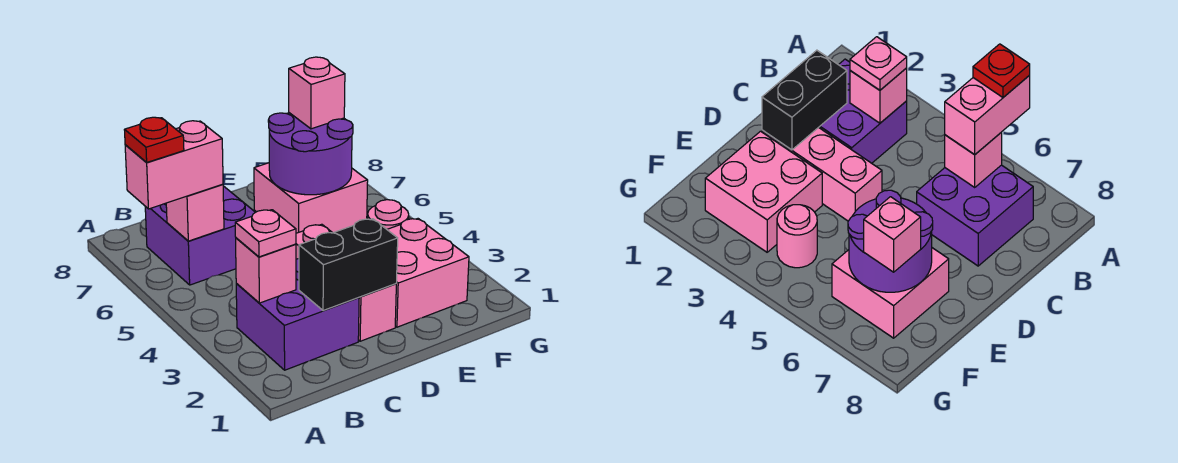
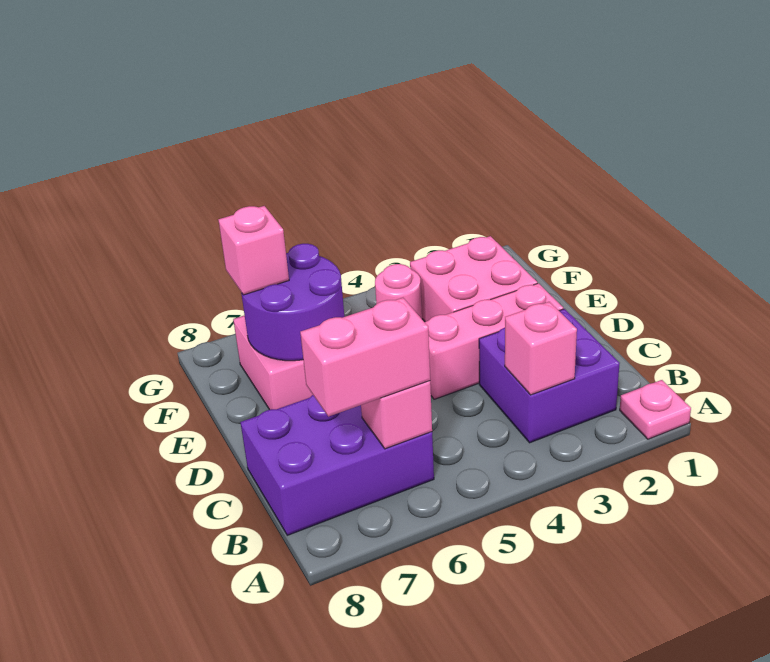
pink brick A6:B6 level 3 -> pink brick B6:B7 level 3
red plate A6 level 4 -> none
pink plate B3 level 3 -> pink plate A1 level 1
purple brick B6:C7 level 1 -> purple brick B6:C8 level 1
black brick C2:D2 level 2 -> none

